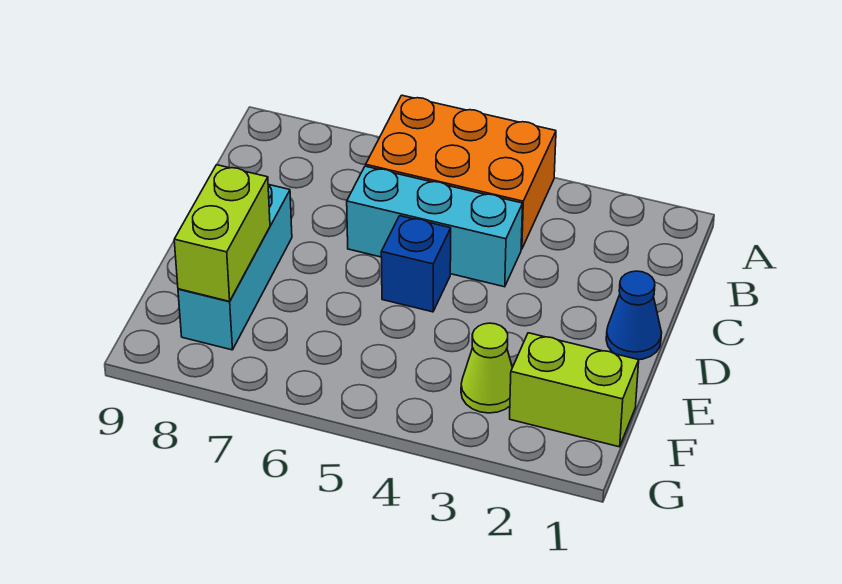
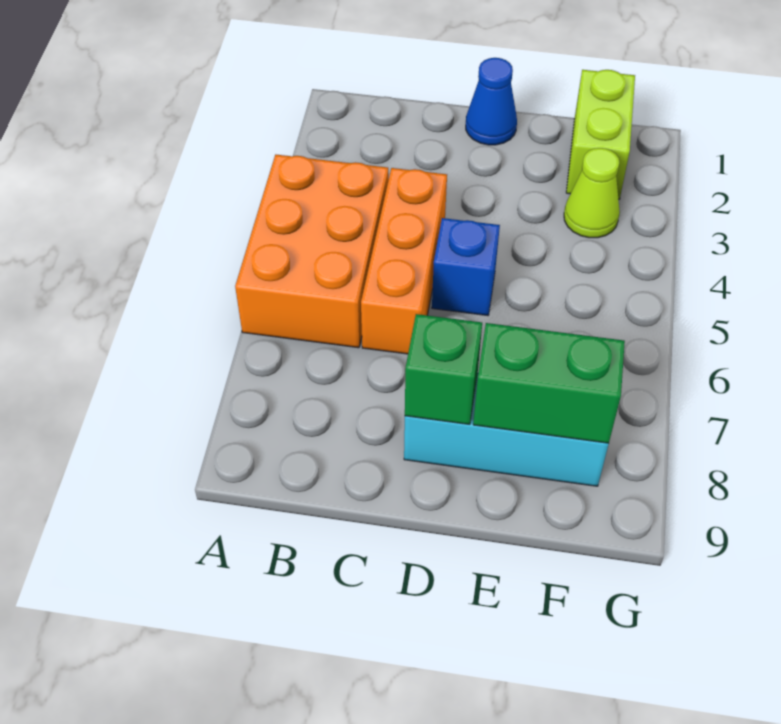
cyan brick C4:C6 level 1 -> orange brick C4:C6 level 1
none -> green brick D8 level 2
lime brick E8:F8 level 2 -> green brick E8:F8 level 2

